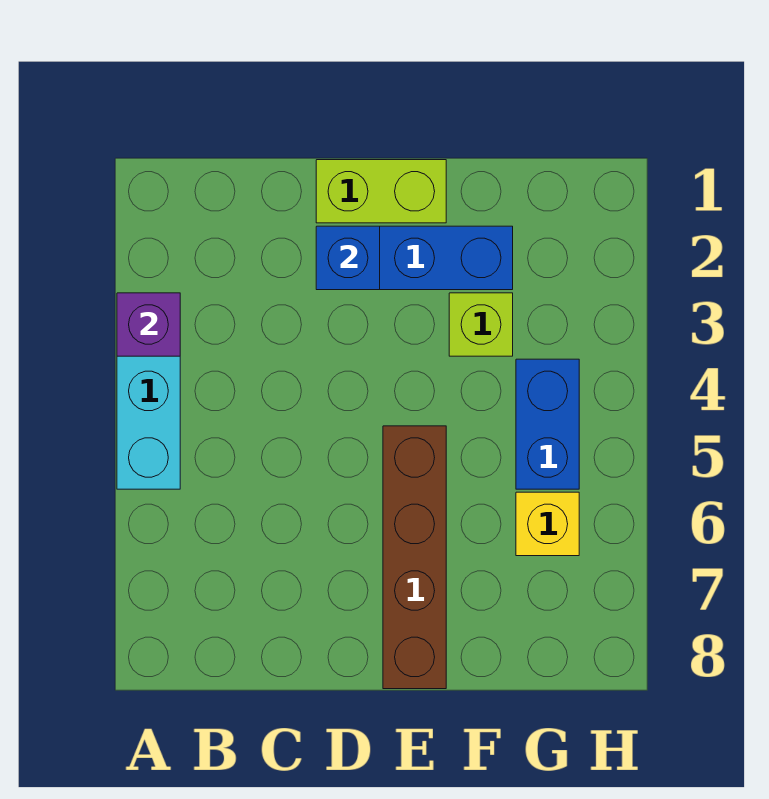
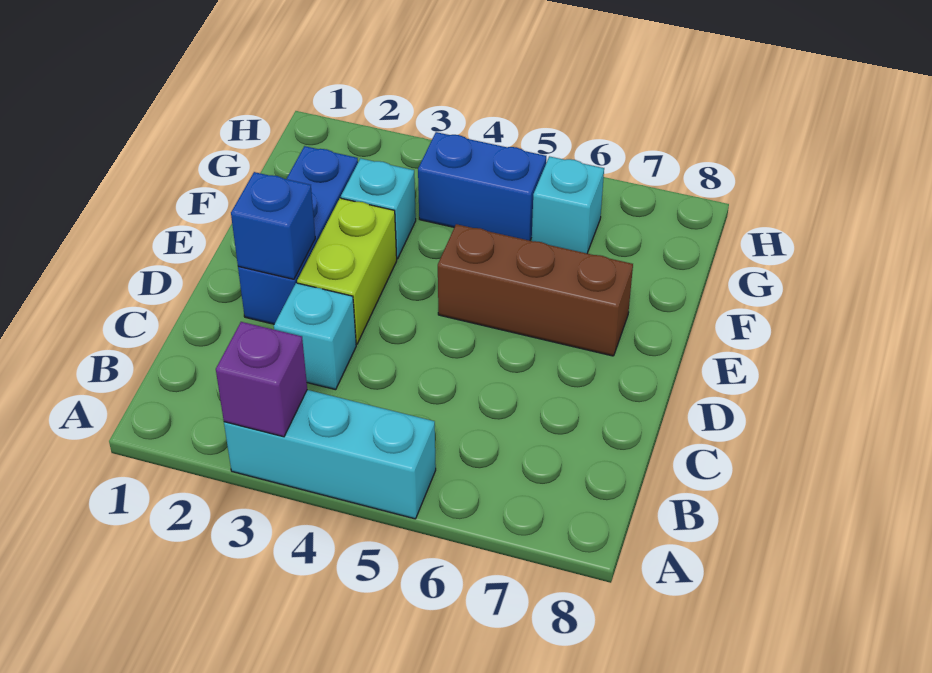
none -> cyan brick C3 level 1
lime brick D1:E1 level 1 -> lime brick D3:E3 level 1
brown brick E5:E8 level 1 -> brown brick E5:E7 level 1
lime brick F3 level 1 -> cyan brick F3 level 1
yellow brick G6 level 1 -> cyan brick G6 level 1

